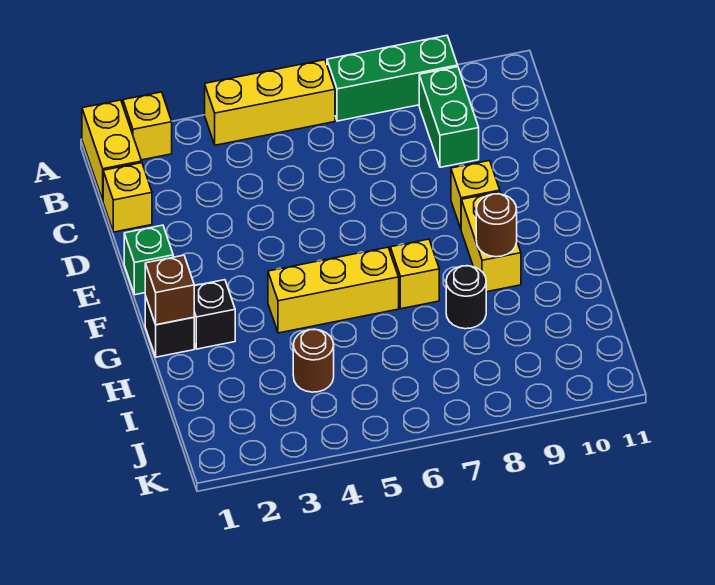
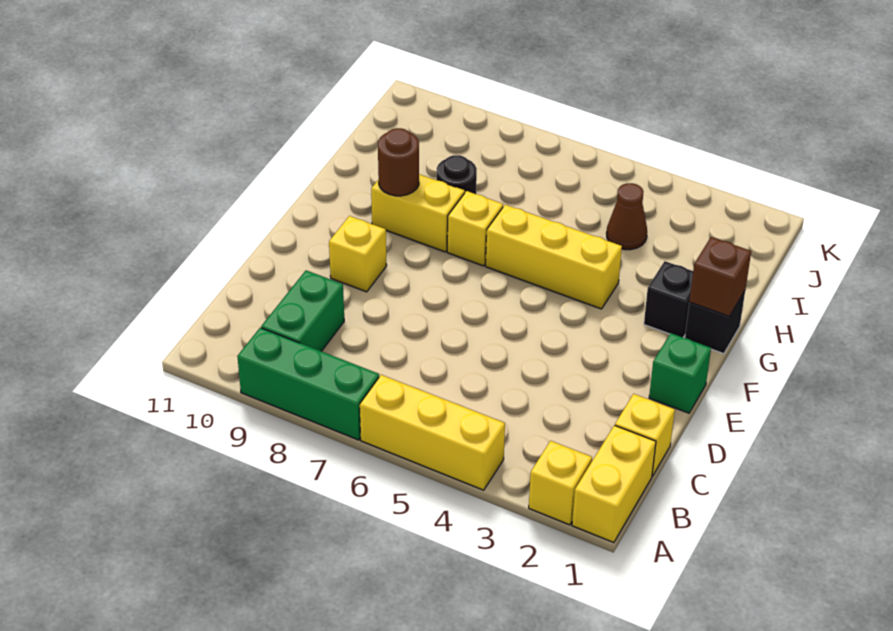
yellow brick F9:G9 level 1 -> yellow brick G8:G9 level 1
brown round brick I4 level 1 -> brown cone I4 level 1

